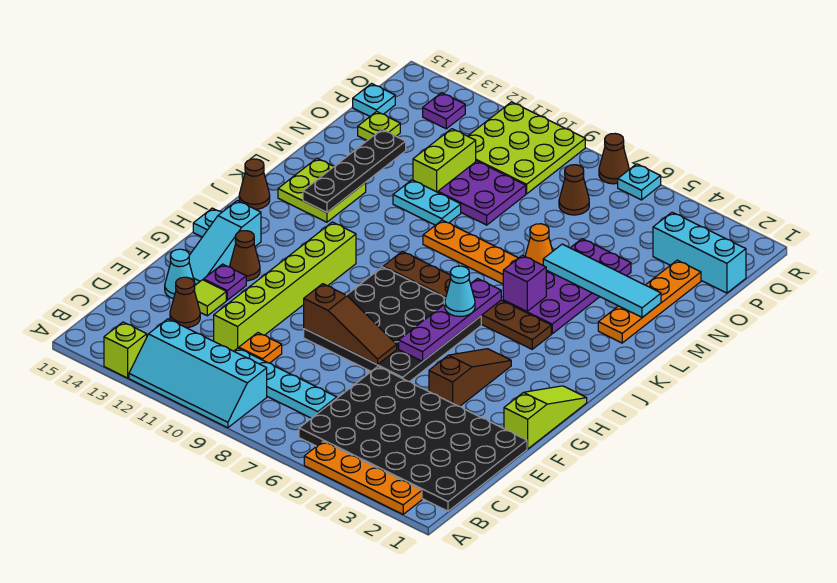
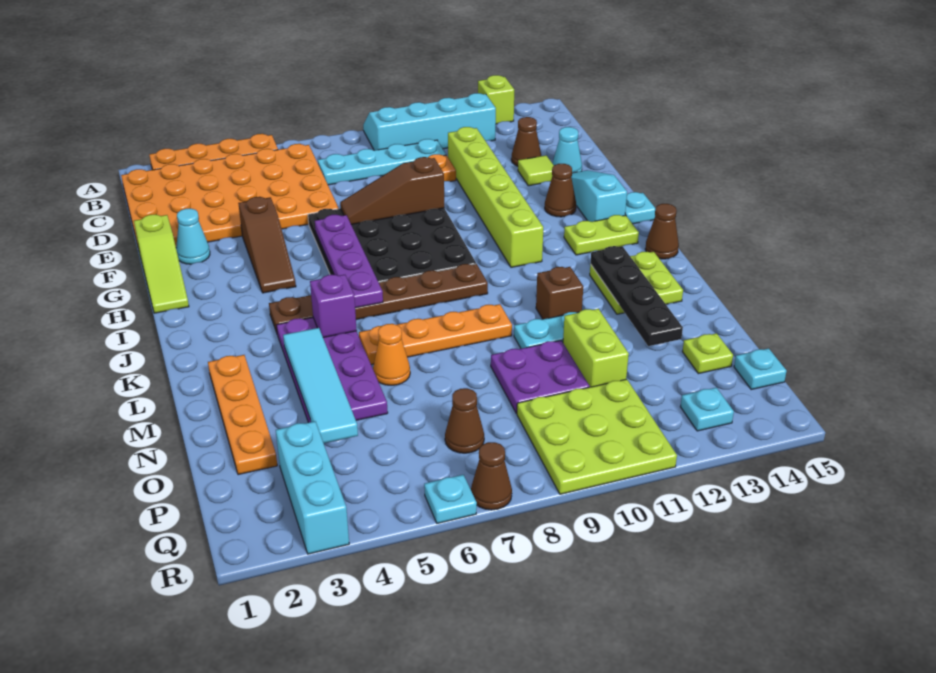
black plate B1:E6 level 1 -> orange plate B1:E6 level 1
purple plate F13 level 1 -> none
cyan cone I6 level 3 -> cyan cone F2 level 1
none -> lime plate I13:I14 level 1
none -> brown brick L11 level 1
cyan tile M2:M5 level 2 -> cyan tile L4:O4 level 2
cyan brick P1:P3 level 1 -> cyan brick P3:R3 level 1
purple plate Q13 level 1 -> cyan plate Q13 level 1

